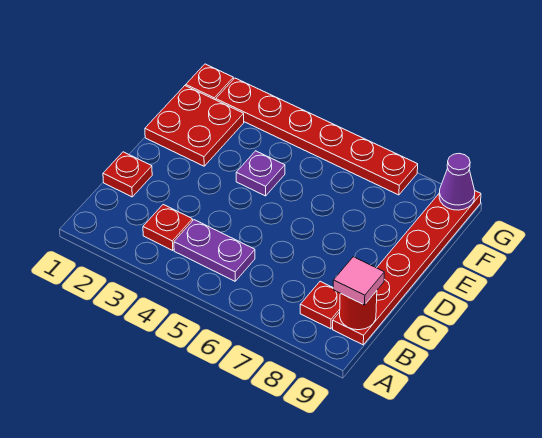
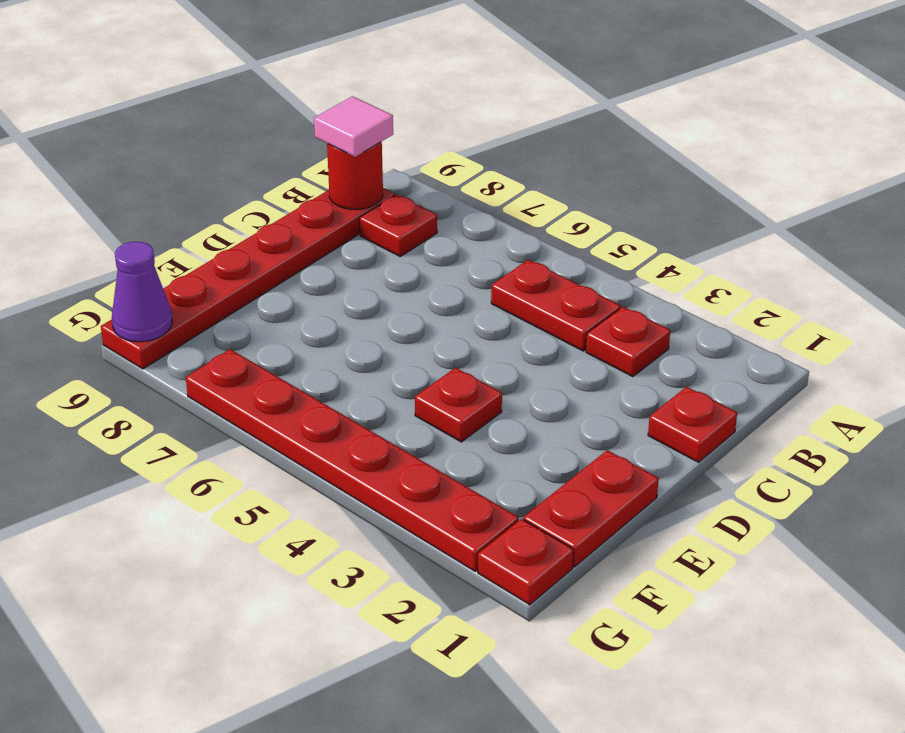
purple plate B4:B5 level 1 -> red plate B4:B5 level 1
red plate E1:F2 level 1 -> red plate E1:F1 level 1
purple plate E4 level 1 -> red plate E4 level 1

